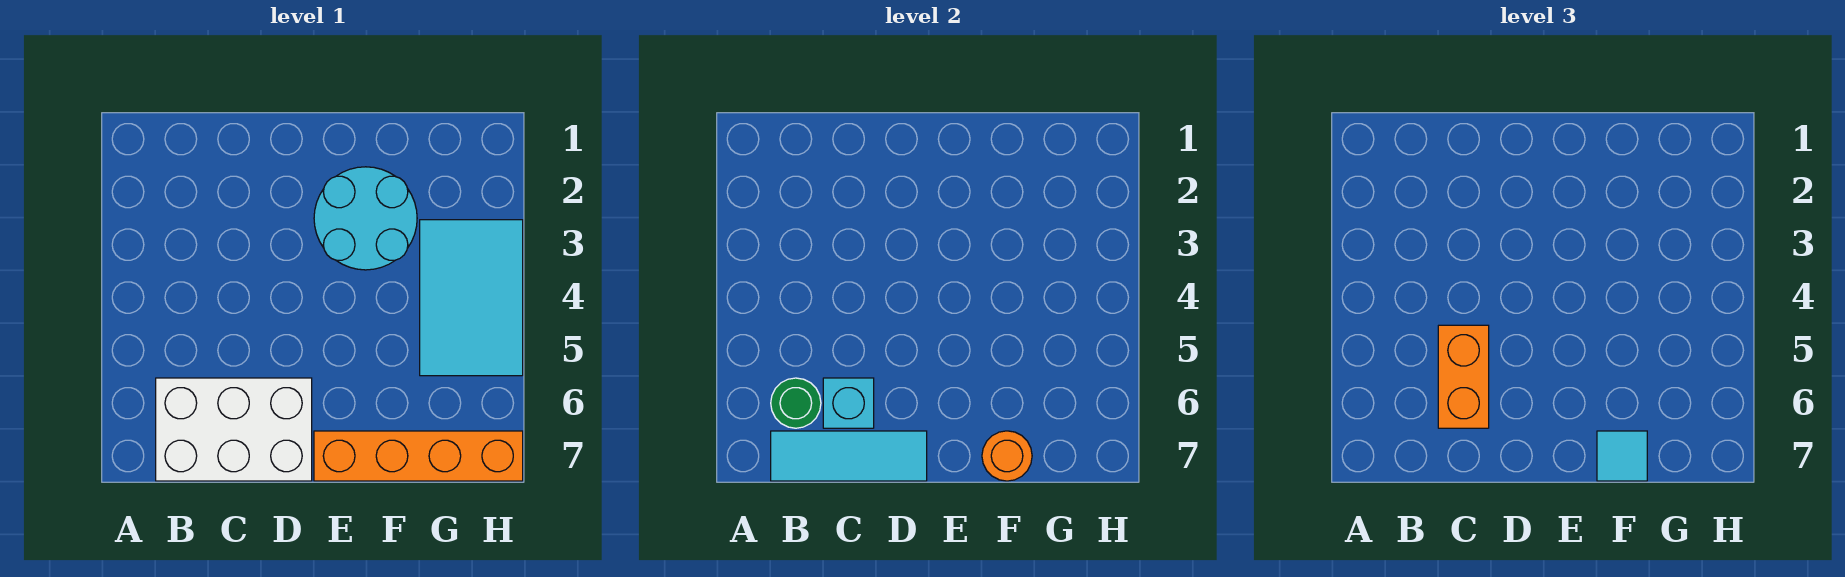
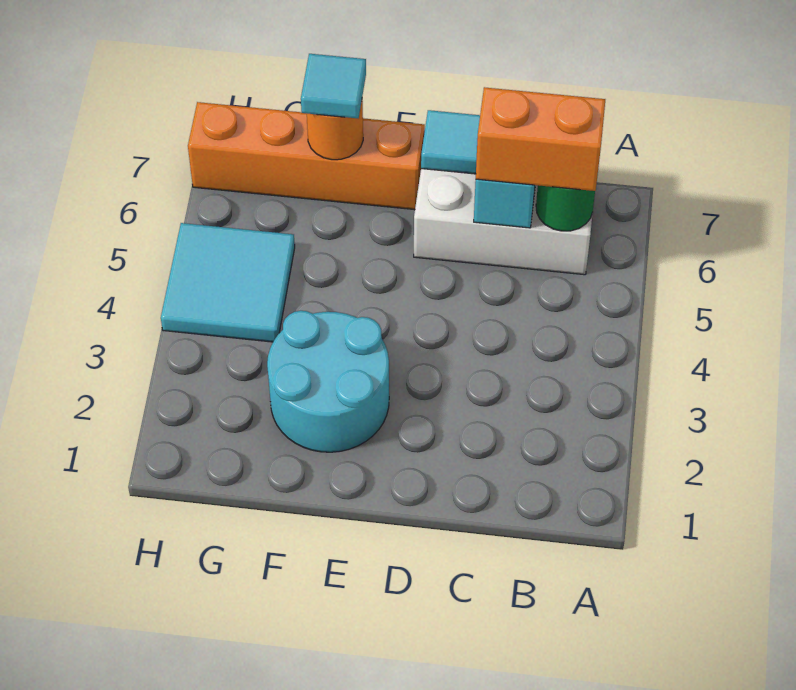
orange brick C5:C6 level 3 -> orange brick B6:C6 level 3
cyan tile G3:H5 level 1 -> cyan tile G4:H5 level 1

